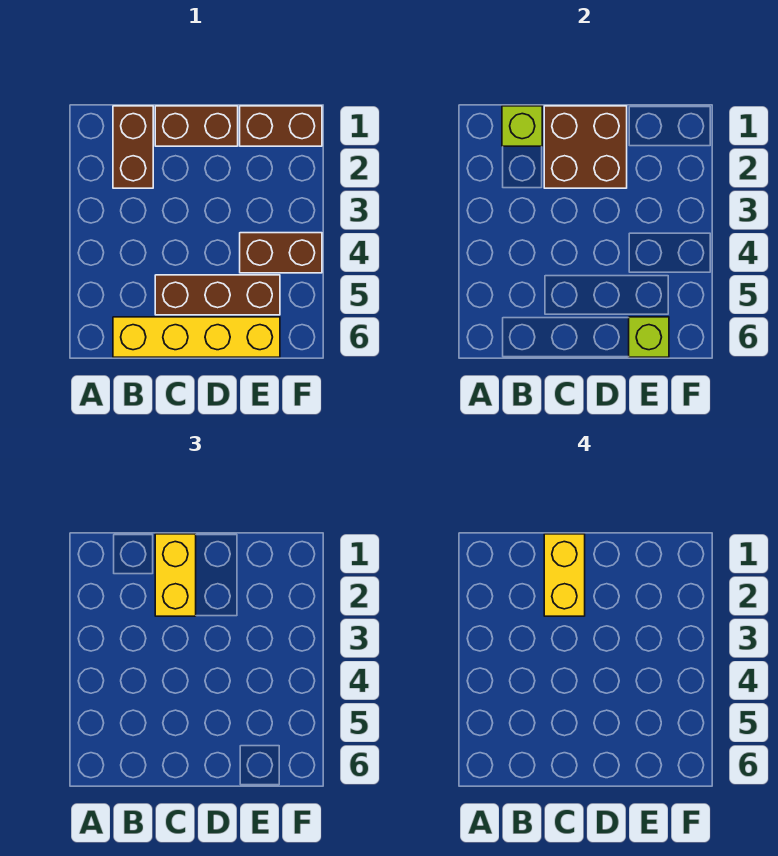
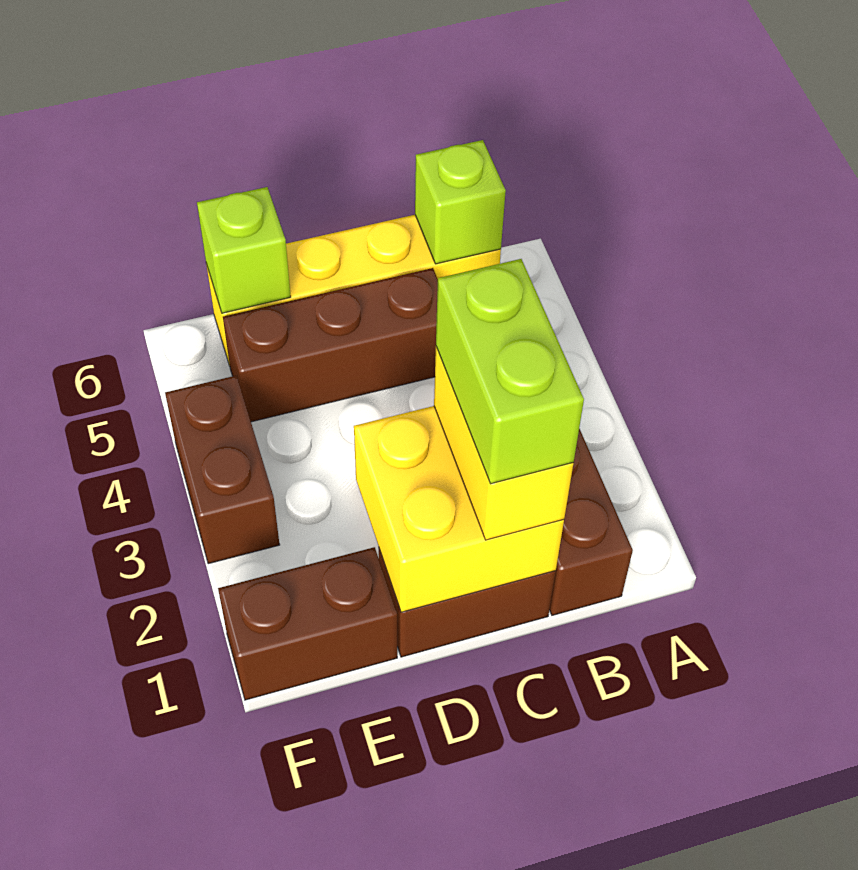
lime brick B1 level 2 -> lime brick B6 level 2
brown brick C1:D2 level 2 -> yellow brick C1:D2 level 2
yellow brick C1:C2 level 4 -> lime brick C1:C2 level 4
brown brick E4:F4 level 1 -> brown brick F3:F4 level 1

